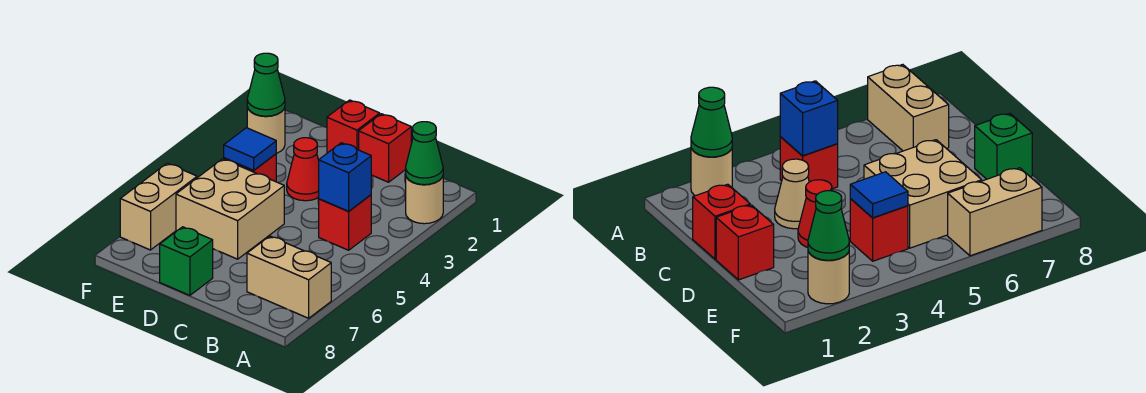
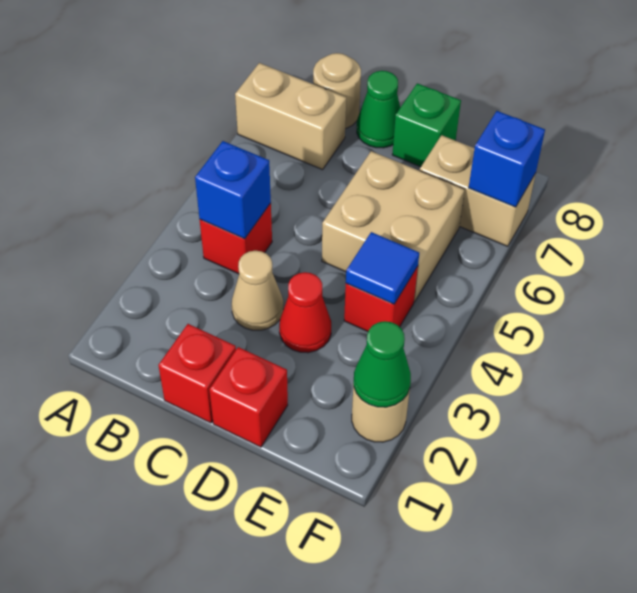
tan round brick A2 level 1 -> tan round brick B8 level 1
green cone A2 level 2 -> green cone C8 level 1
tan brick F6:F7 level 1 -> tan brick E7:F7 level 1
none -> blue brick F7 level 2

